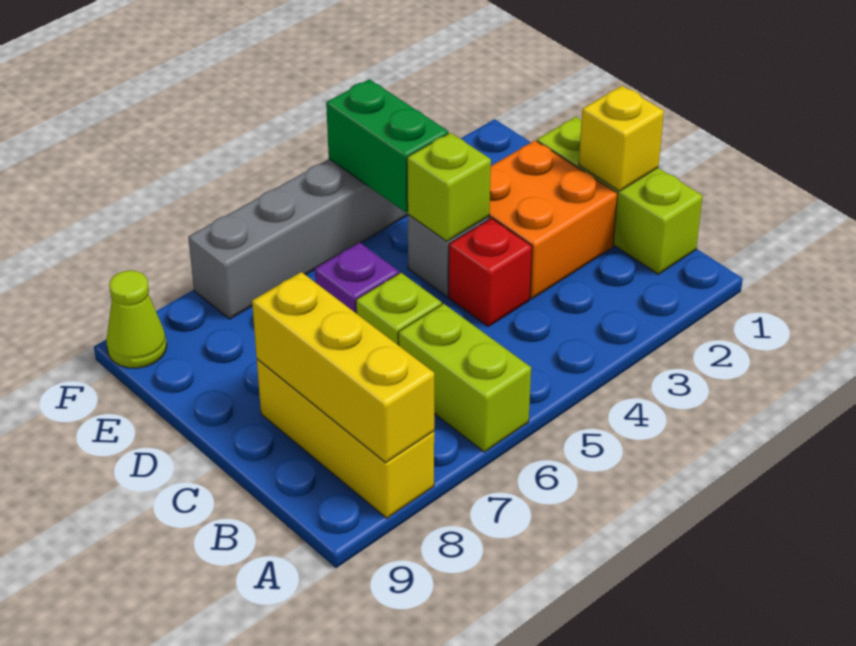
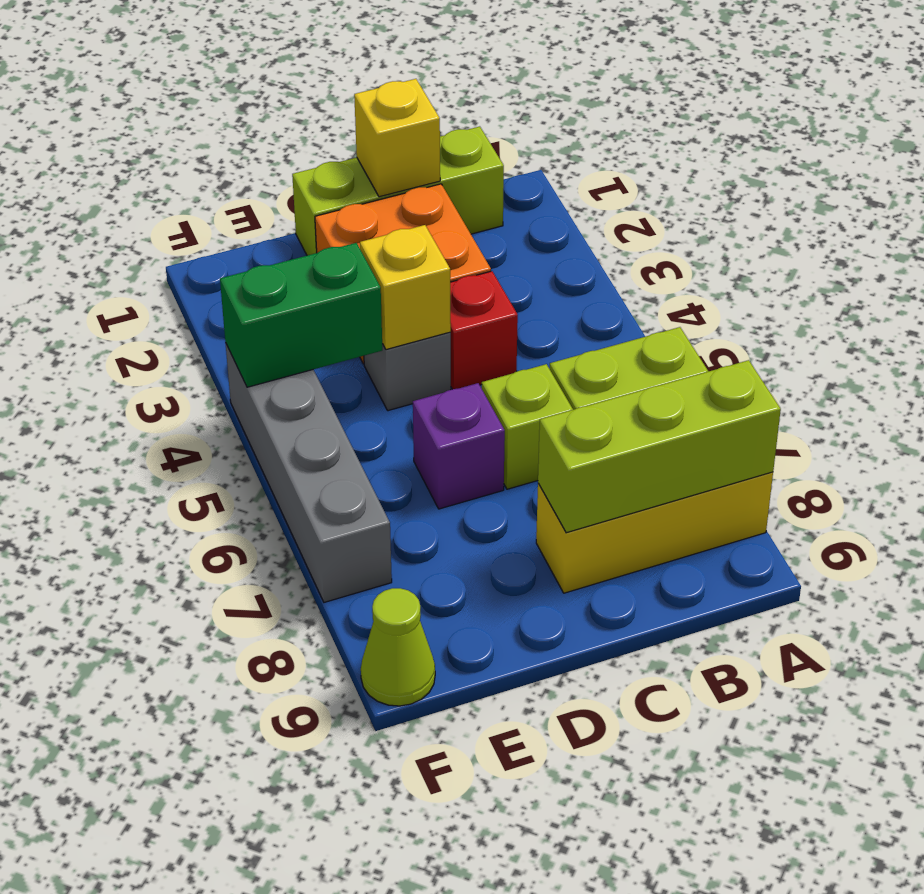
yellow brick A8:C8 level 2 -> lime brick A8:C8 level 2
lime brick D4 level 2 -> yellow brick D4 level 2

